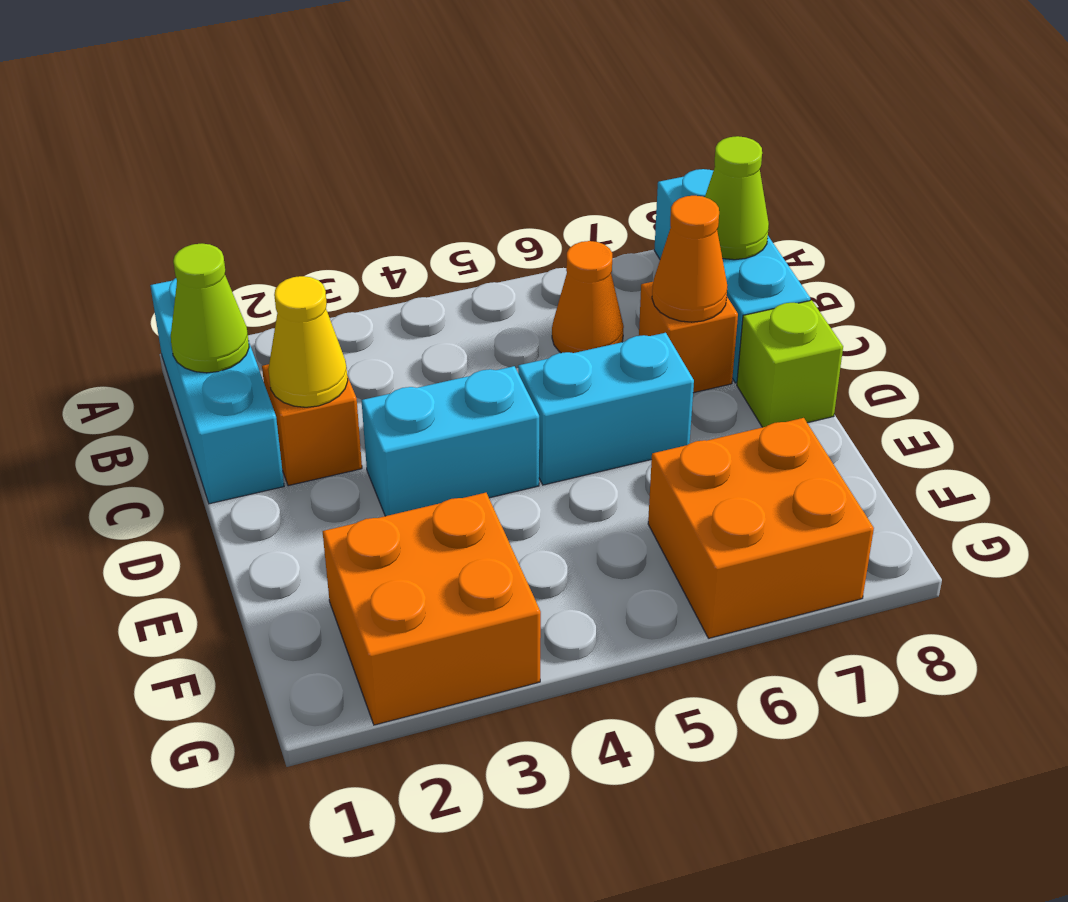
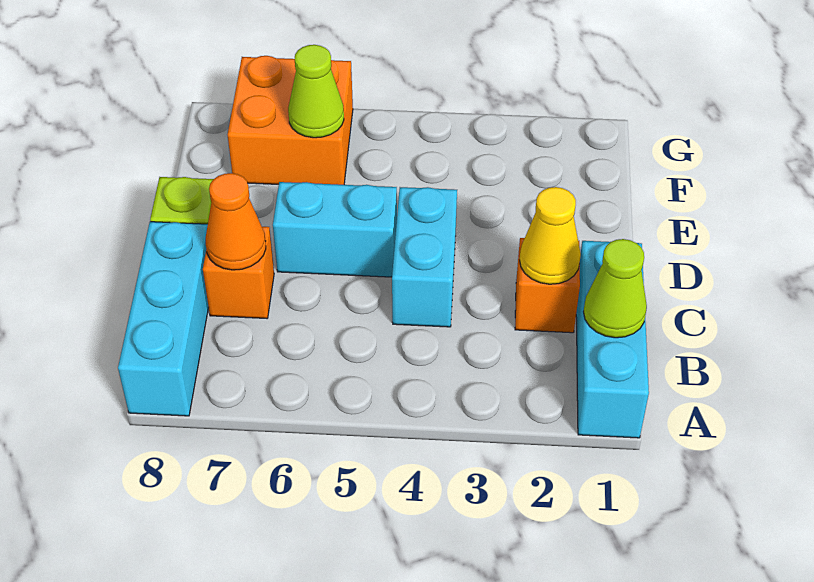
orange cone B6 level 1 -> none
lime cone B8 level 2 -> lime cone F6 level 2
cyan brick D3:D4 level 1 -> cyan brick C4:D4 level 1
orange brick F2:G3 level 1 -> none

